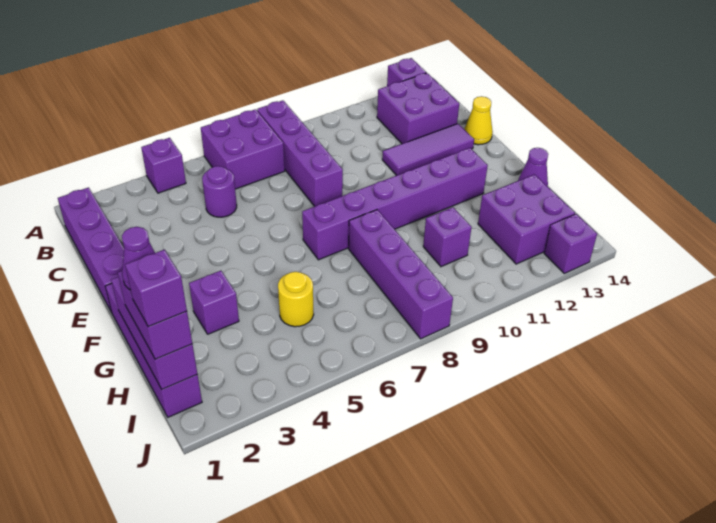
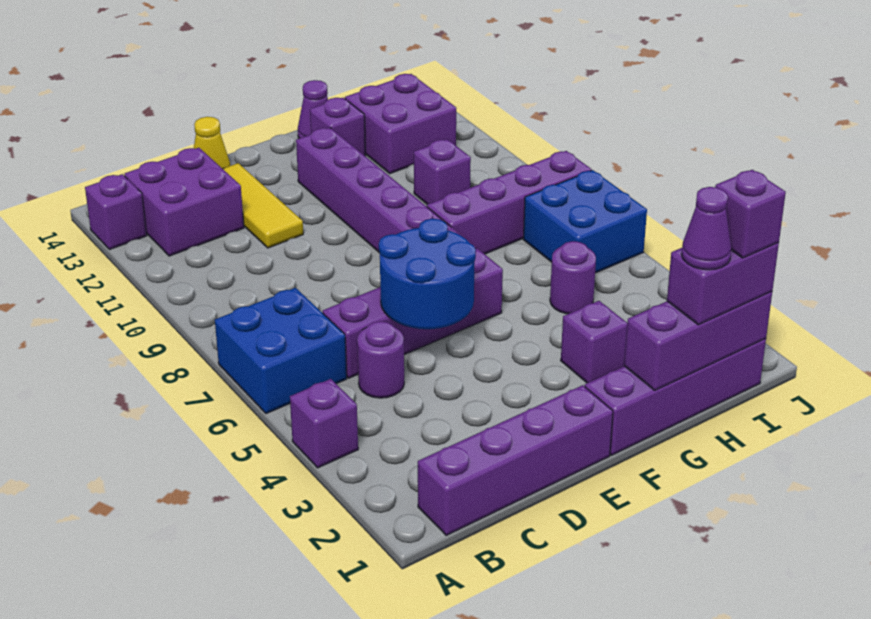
purple brick A6:B7 level 1 -> blue brick A6:B7 level 1
purple brick A8:D8 level 1 -> purple brick C6:F6 level 1
none -> blue round brick D5:E6 level 2
purple tile D11:D13 level 1 -> yellow tile D11:D13 level 1
yellow round brick H5 level 1 -> purple round brick H5 level 1
none -> blue brick I6:J7 level 1
purple brick J13 level 1 -> purple brick G13 level 1

